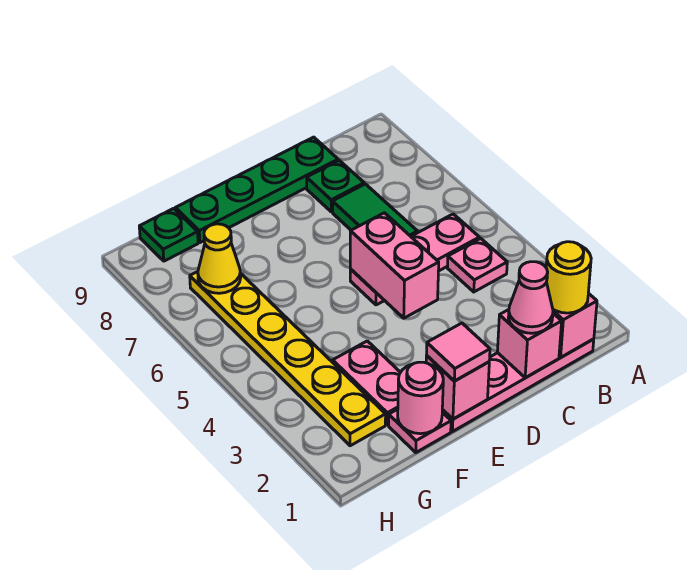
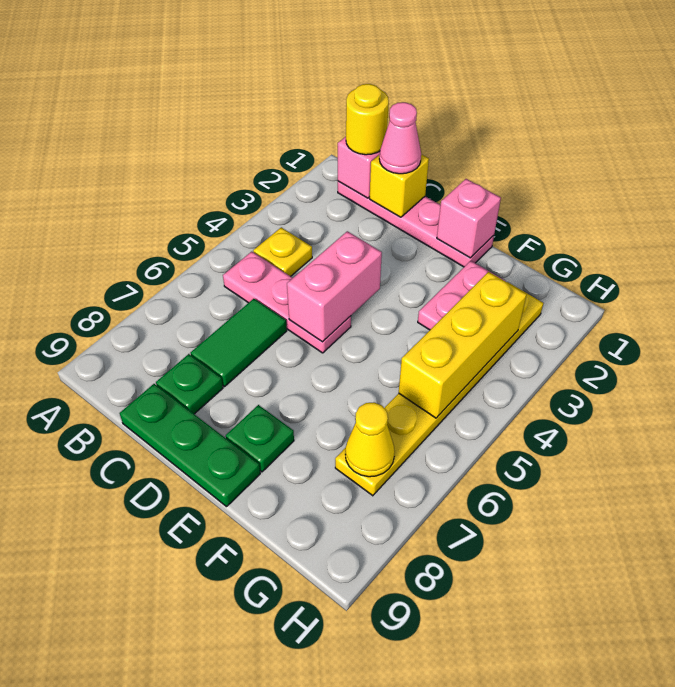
pink plate B4 level 1 -> yellow plate B4 level 1
pink brick C1 level 2 -> yellow brick C1 level 2
green plate C9:F9 level 1 -> green plate C9:E9 level 1
pink tile E1 level 3 -> none
pink plate F1 level 1 -> none
pink round brick F1 level 2 -> none
none -> yellow brick G3:G5 level 2
green plate G9 level 1 -> green plate E8 level 1

